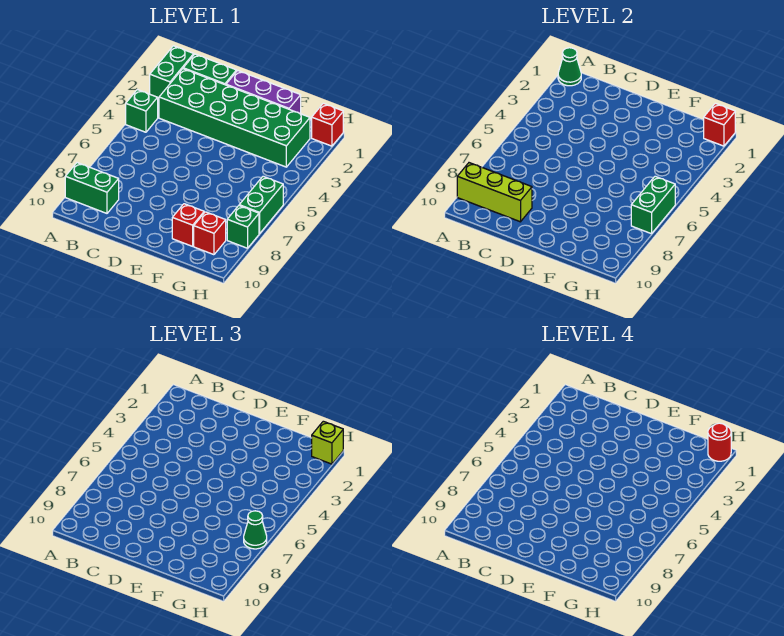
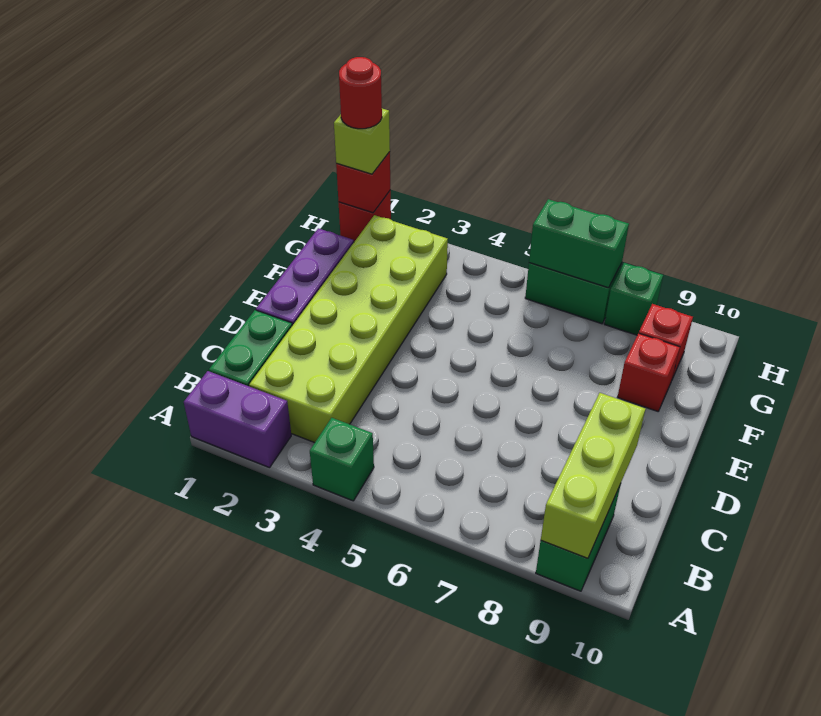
green brick A1:A2 level 1 -> purple brick A1:A2 level 1
green cone A1 level 2 -> none
green brick B2:G3 level 1 -> lime brick B2:G3 level 1
green cone H7 level 3 -> none

